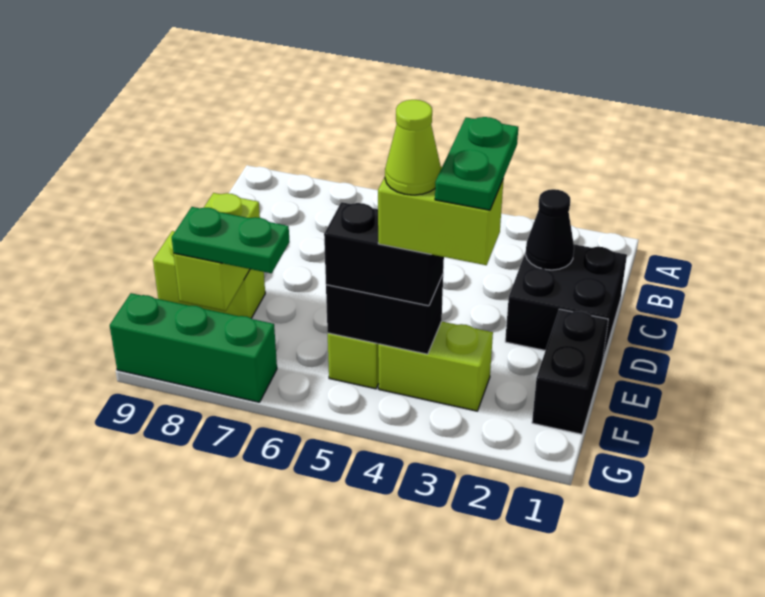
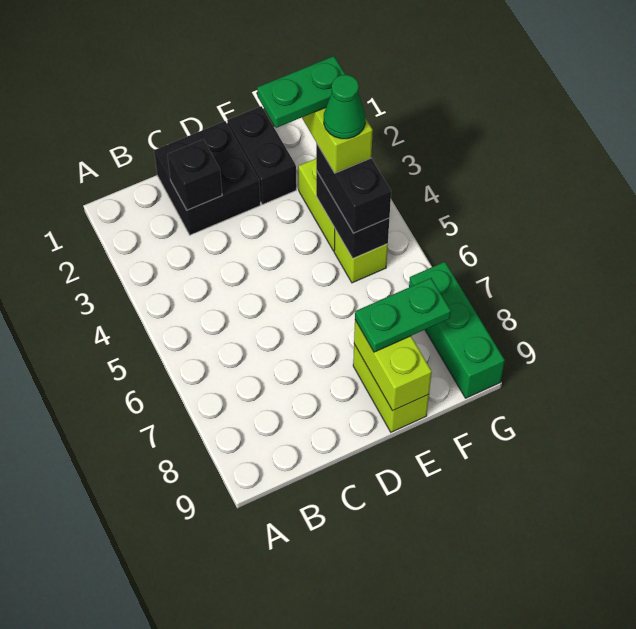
black cone C2 level 2 -> black brick C2 level 2
black brick E1:F1 level 1 -> black brick E1:E2 level 1
lime brick E8:F8 level 2 -> lime brick E8:E9 level 2
lime cone F4 level 5 -> green cone F4 level 5
green plate F7:F8 level 3 -> green plate E8:F8 level 3

